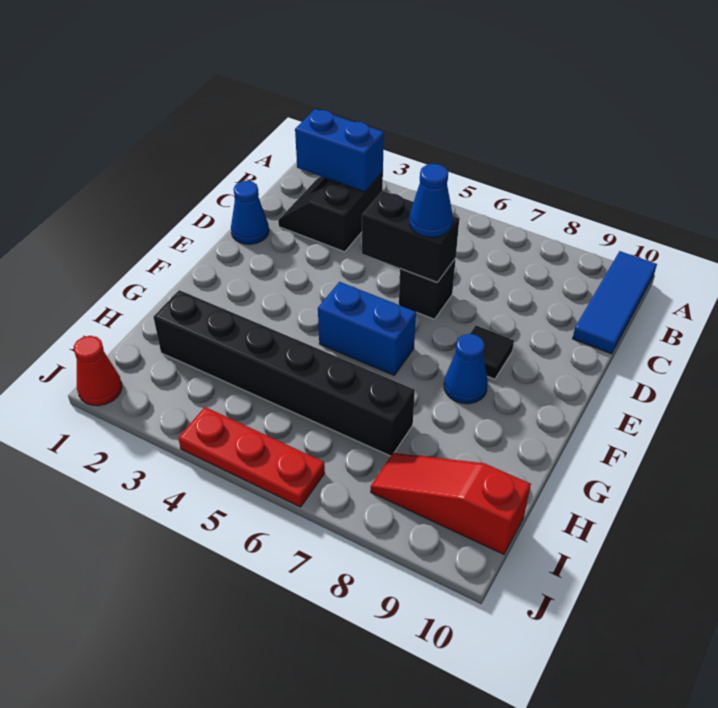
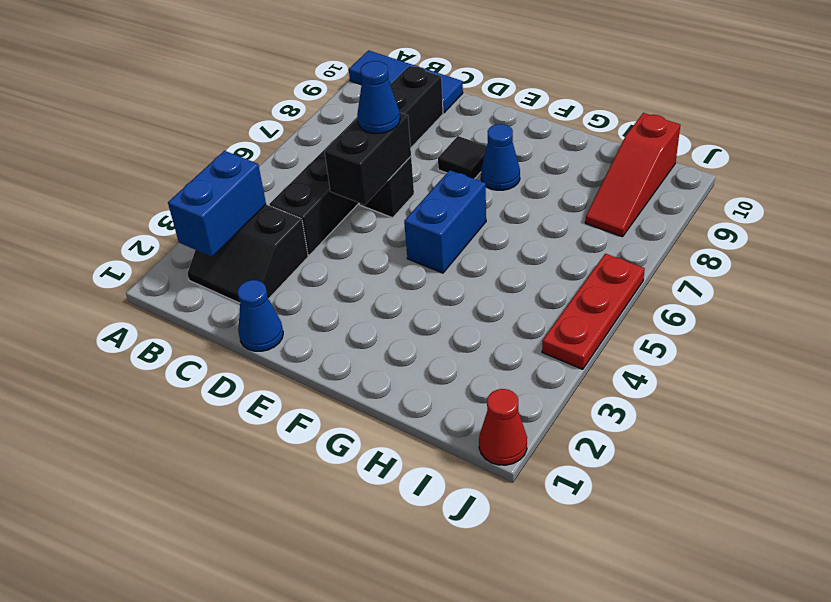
black brick H2:H7 level 1 -> black brick C4:C9 level 1

